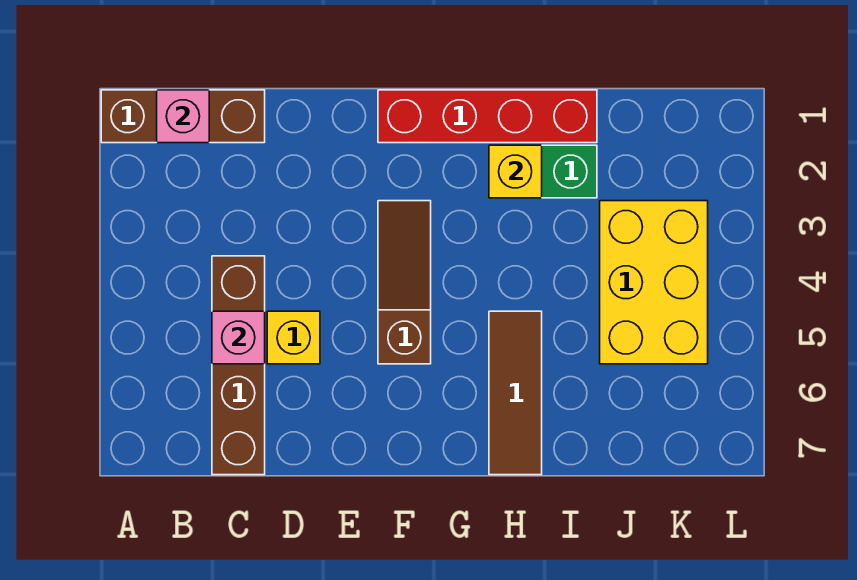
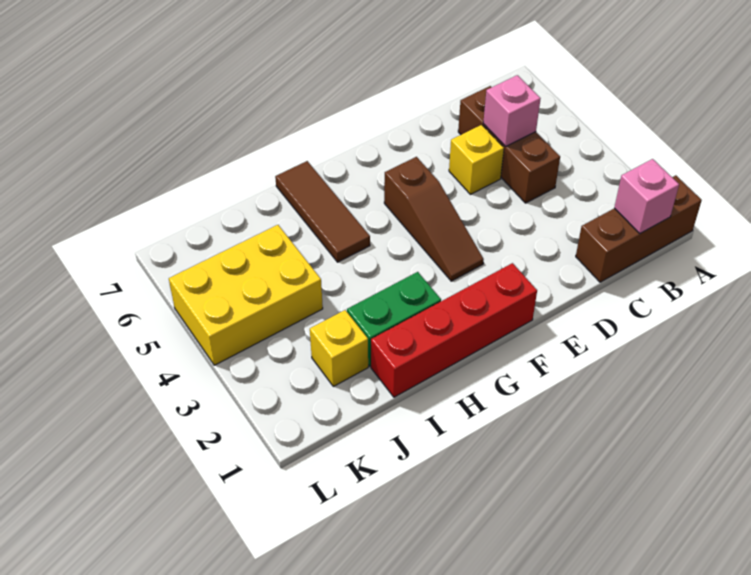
brown brick C4:C7 level 1 -> brown brick C4:C6 level 1
yellow brick H2 level 2 -> yellow brick J2 level 1
yellow brick J3:K5 level 1 -> yellow brick J4:L5 level 1

